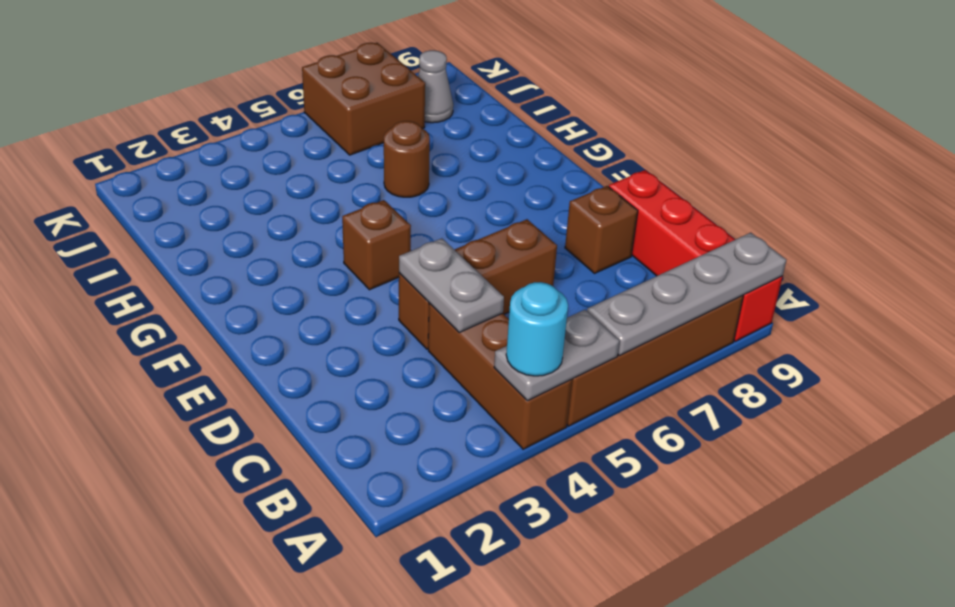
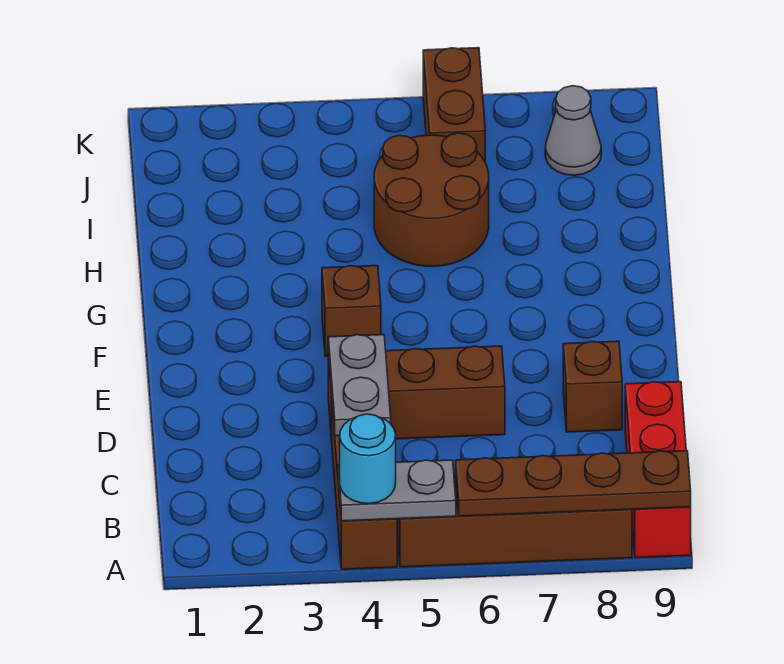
grey plate A6:A9 level 2 -> brown plate A6:A9 level 2
red brick A9:D9 level 1 -> red brick A9:C9 level 1
brown round brick H6 level 1 -> brown round brick H5:I6 level 1
brown brick J6:K7 level 1 -> brown brick J6:K6 level 1

